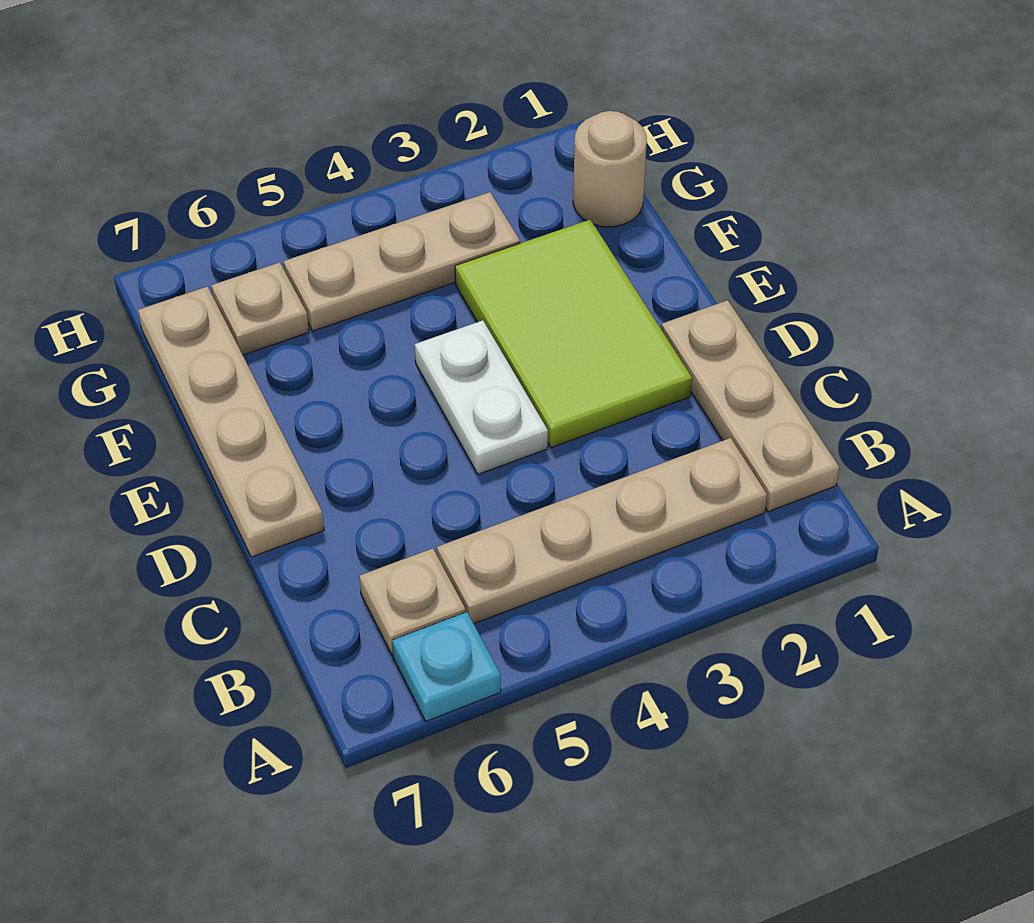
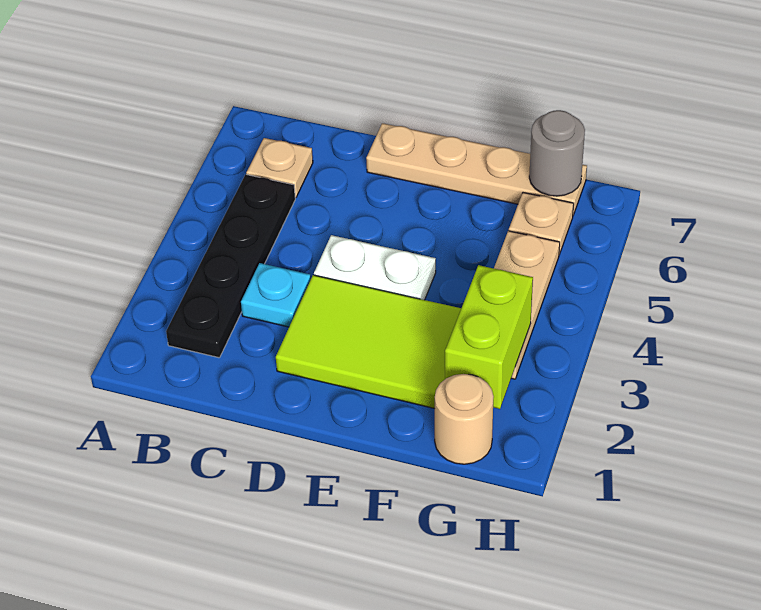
cyan plate A6 level 1 -> cyan plate C3 level 1
tan plate B1:D1 level 1 -> none
tan plate B2:B5 level 1 -> black plate B2:B5 level 1
none -> lime brick G2:G3 level 2
none -> grey round brick G7 level 2

